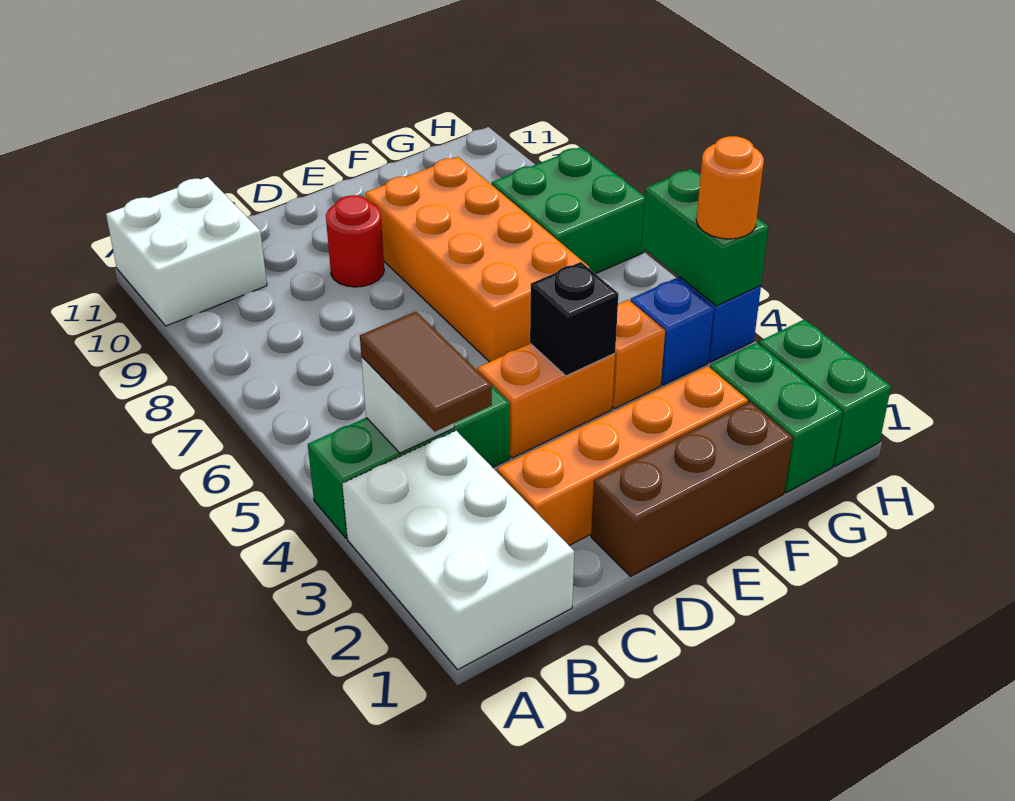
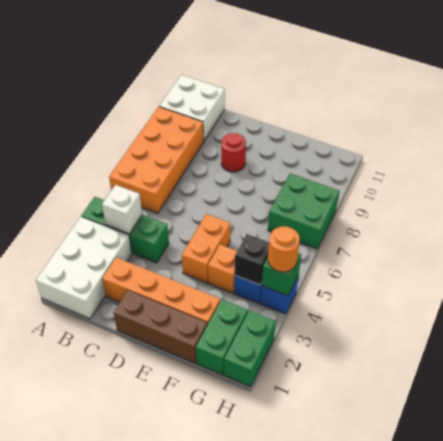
brown tile B3:B4 level 3 -> none
orange brick D4:E4 level 1 -> orange brick E4:E5 level 1
black brick E4 level 2 -> black brick G4 level 2
orange brick E6:F9 level 1 -> orange brick A6:B9 level 1
green brick H4:H5 level 2 -> green brick H4 level 2

